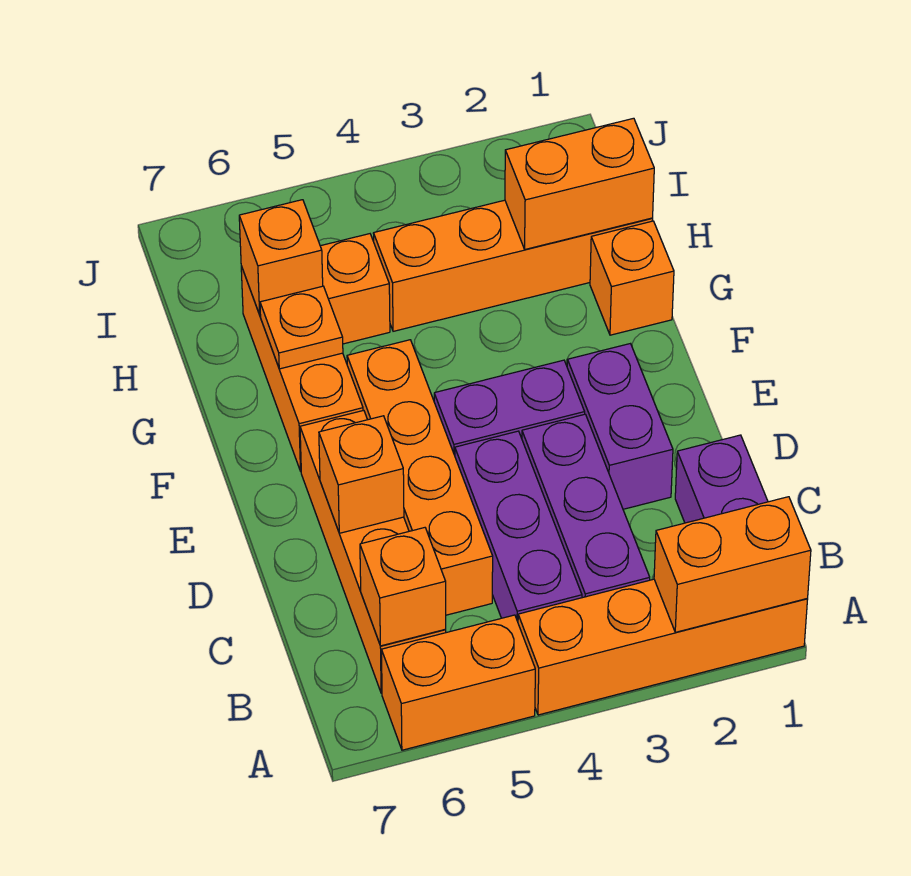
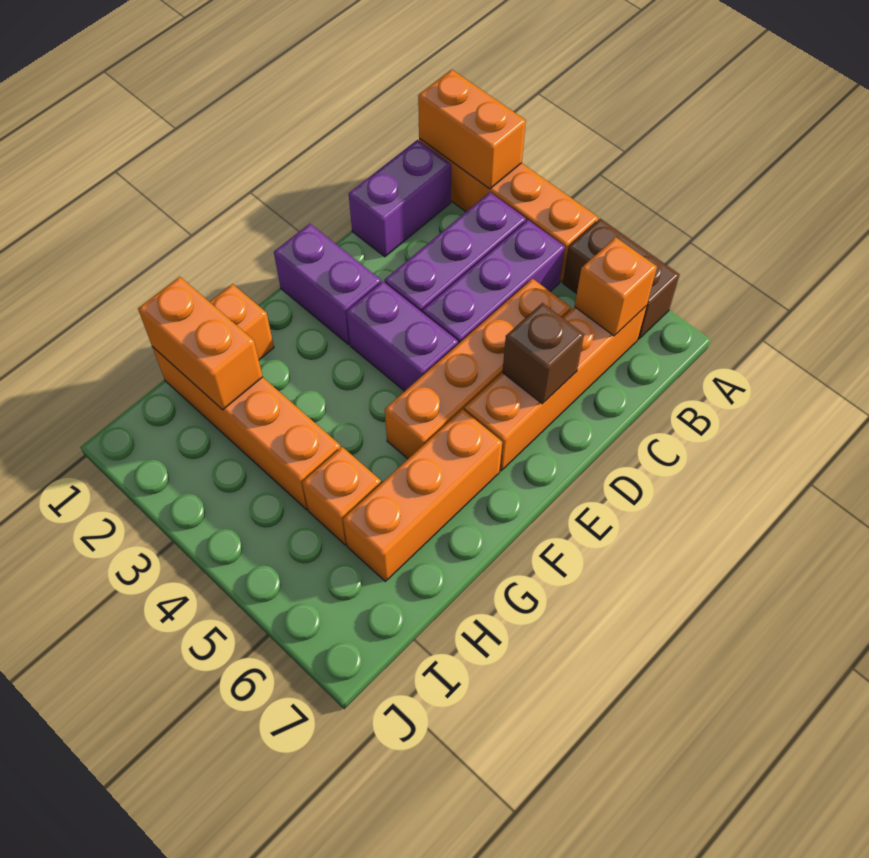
orange brick A5:A6 level 1 -> brown brick A5:A6 level 1
purple brick D2:E2 level 1 -> purple brick E1:E2 level 1
orange brick D6 level 2 -> brown brick D6 level 2
orange plate G6 level 2 -> none
orange brick H6 level 2 -> none

